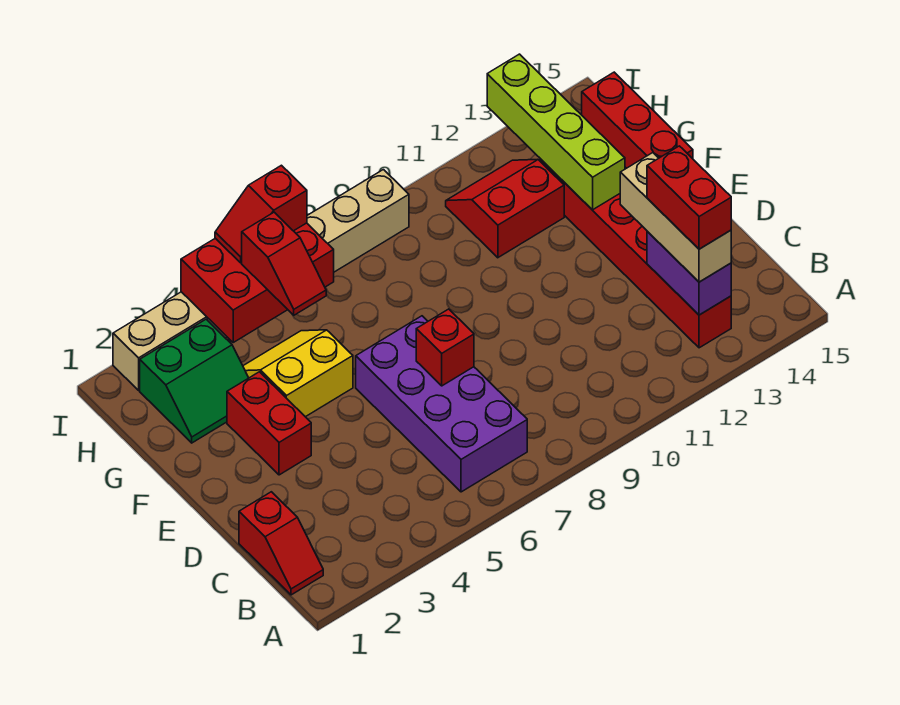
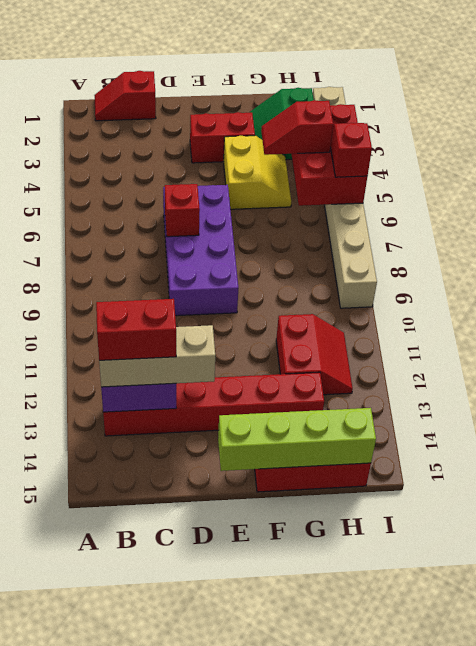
purple brick B6:E7 level 1 -> purple brick D6:E9 level 1
lime brick F13:I13 level 2 -> lime brick E15:H15 level 2

